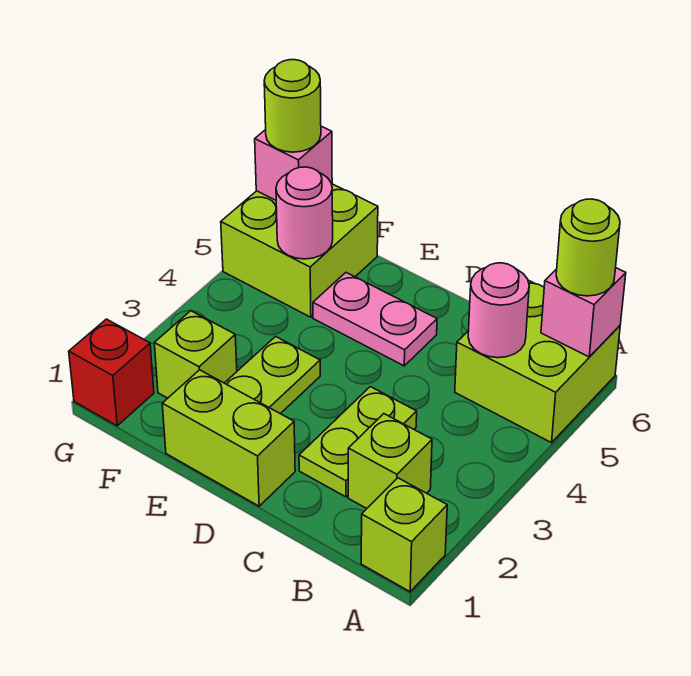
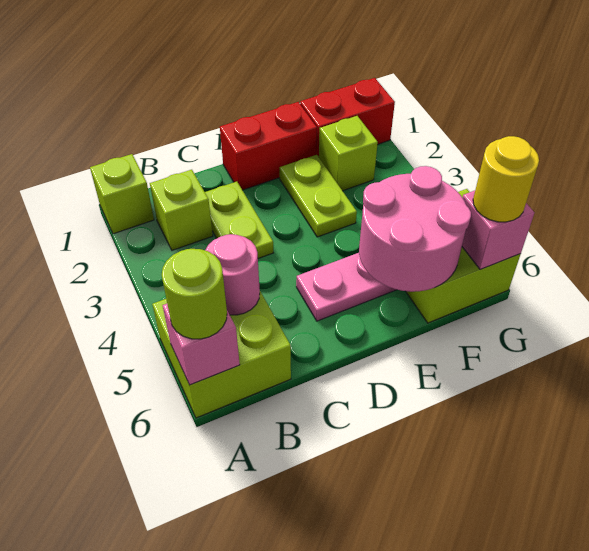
lime brick D1:E1 level 1 -> red brick D1:E1 level 1
pink round brick F5 level 2 -> pink round brick E5:F6 level 2
red brick G1 level 1 -> red brick F1:G1 level 1
lime round brick G6 level 3 -> yellow round brick G6 level 3

